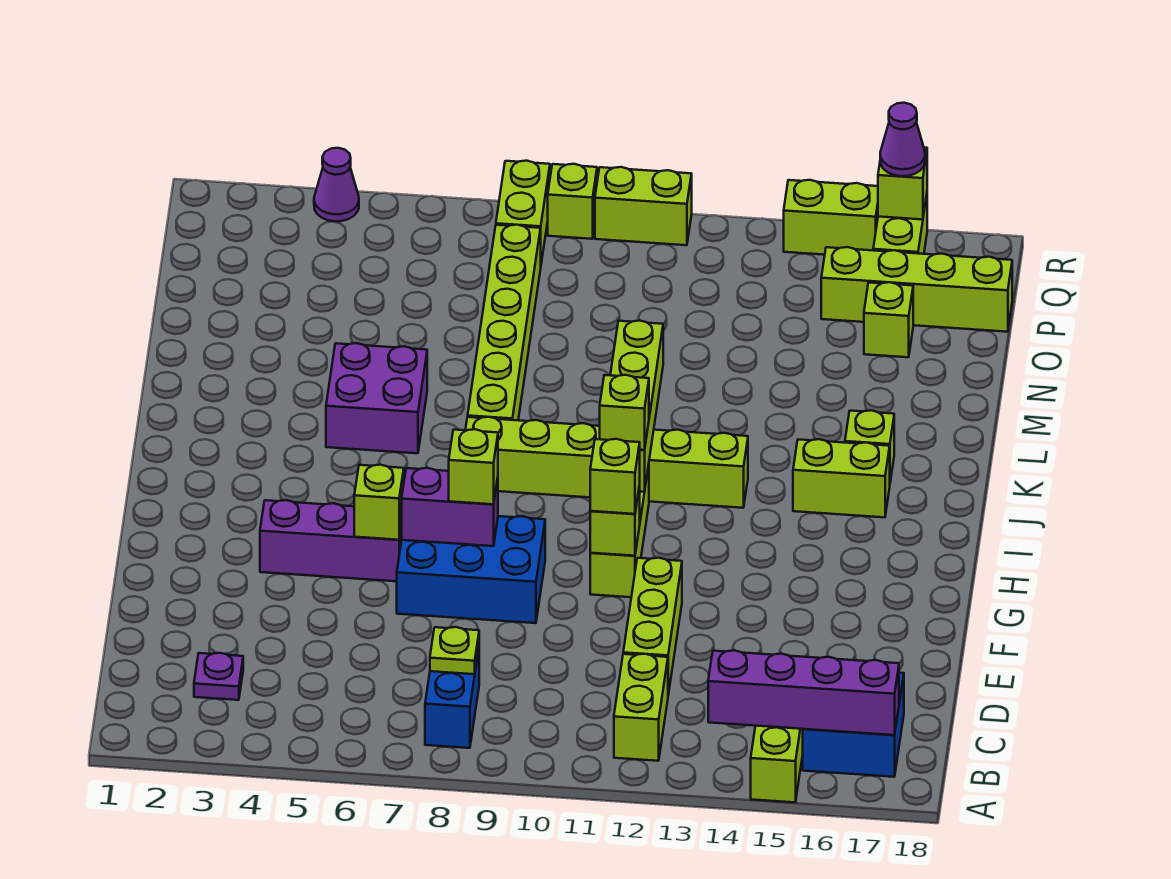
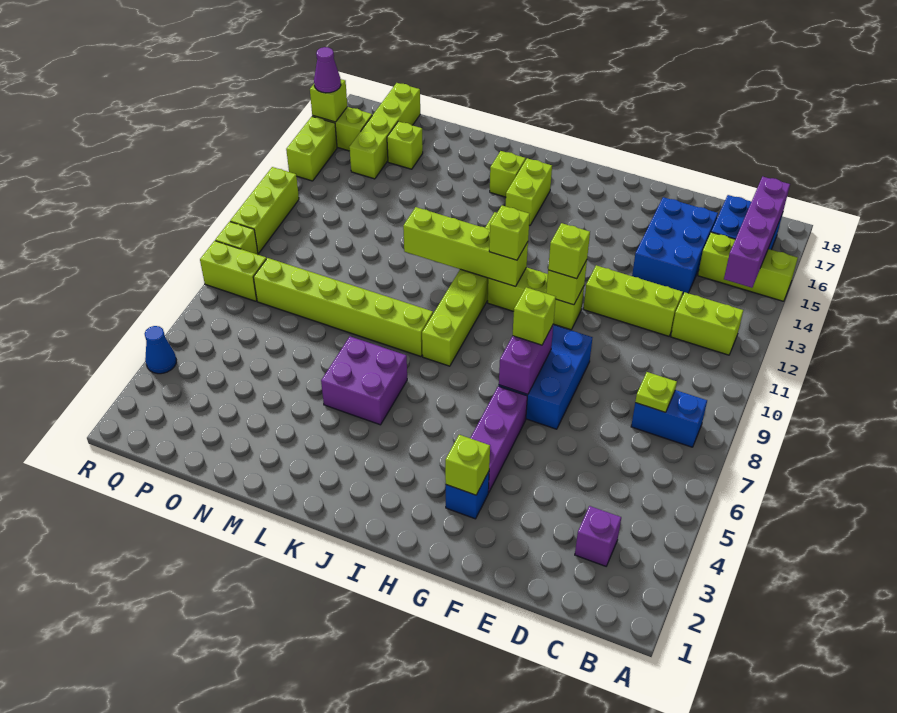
purple plate C3 level 1 -> purple brick C3 level 1
none -> blue brick D14:E16 level 1
none -> blue brick G3 level 1
lime brick G6 level 2 -> lime brick G3 level 2
purple cone R4 level 1 -> blue cone R4 level 1
lime brick R10:R11 level 1 -> lime brick R10:R12 level 1

